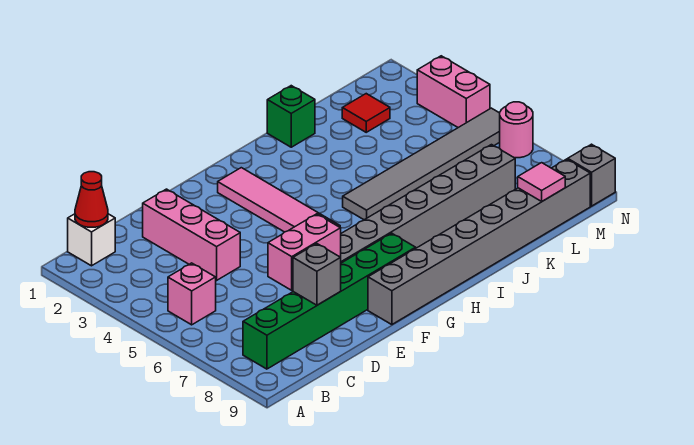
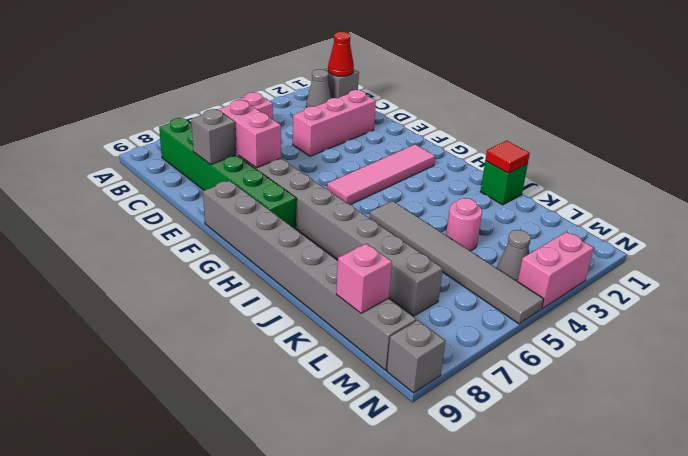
white brick B1 level 1 -> grey brick B1 level 1
none -> grey cone B2 level 1
red tile L2 level 1 -> red tile J1 level 2
pink tile L9 level 2 -> pink brick L9 level 2
none -> grey cone M4 level 1
pink round brick N6 level 1 -> pink round brick K4 level 1

